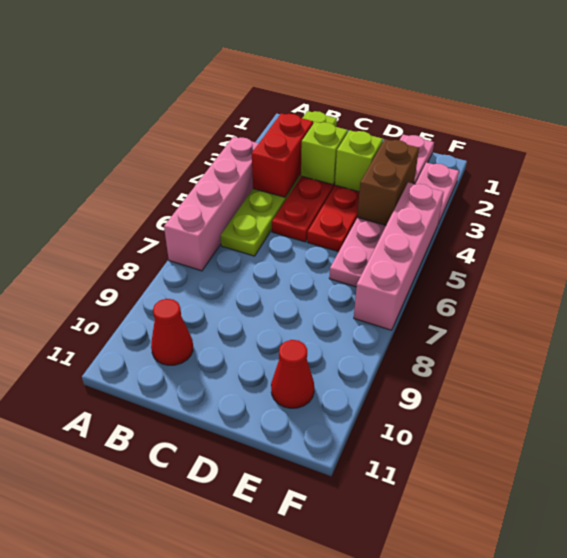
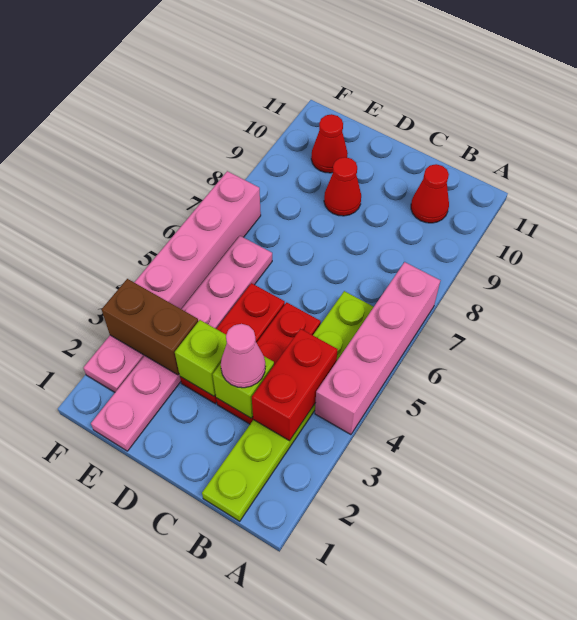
none -> pink cone C3 level 3
none -> red cone D9 level 1
brown brick E3:E4 level 2 -> brown brick E3:F3 level 2

